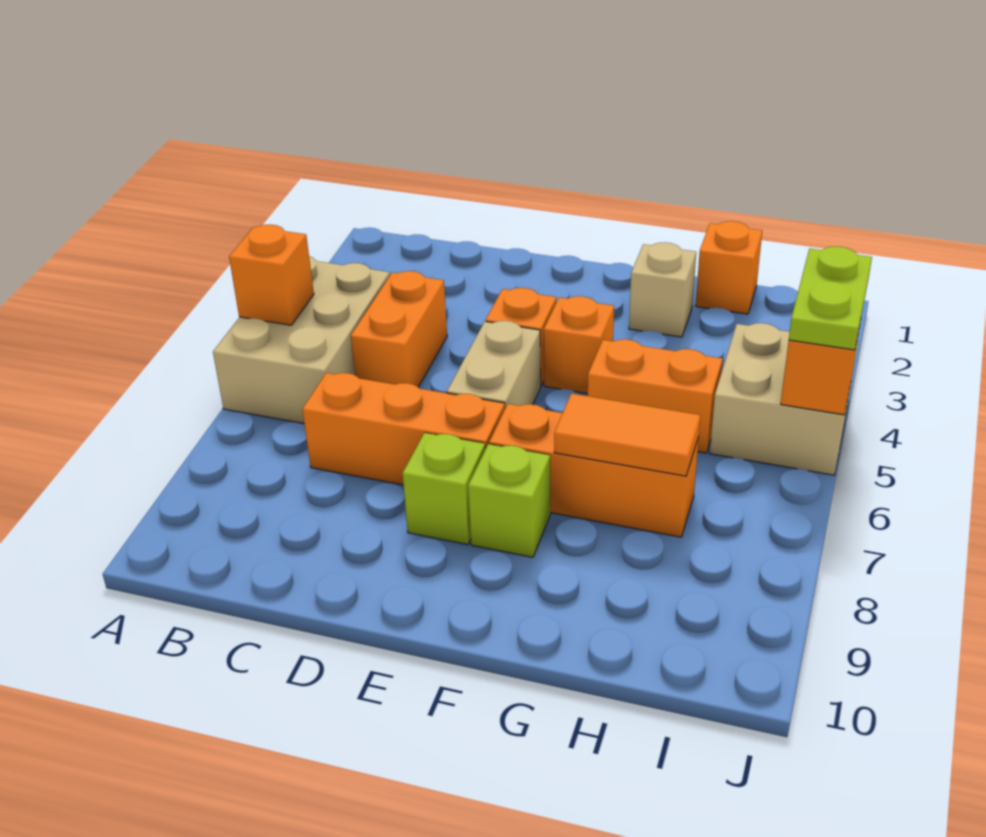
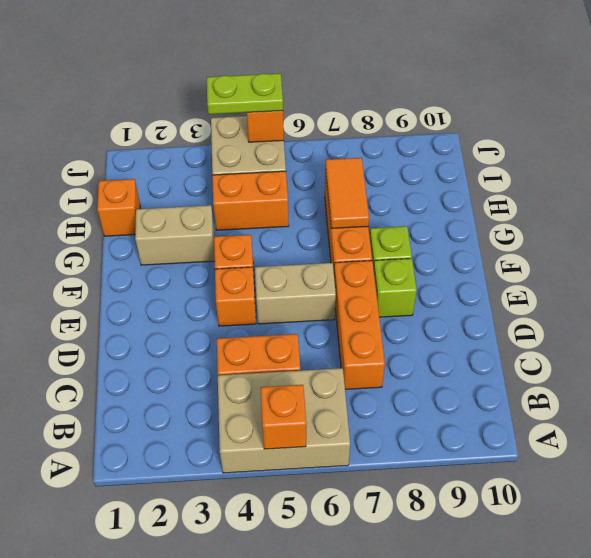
tan brick G2 level 1 -> tan brick G2:G3 level 1
orange brick G5:H5 level 1 -> orange brick H4:H5 level 1

